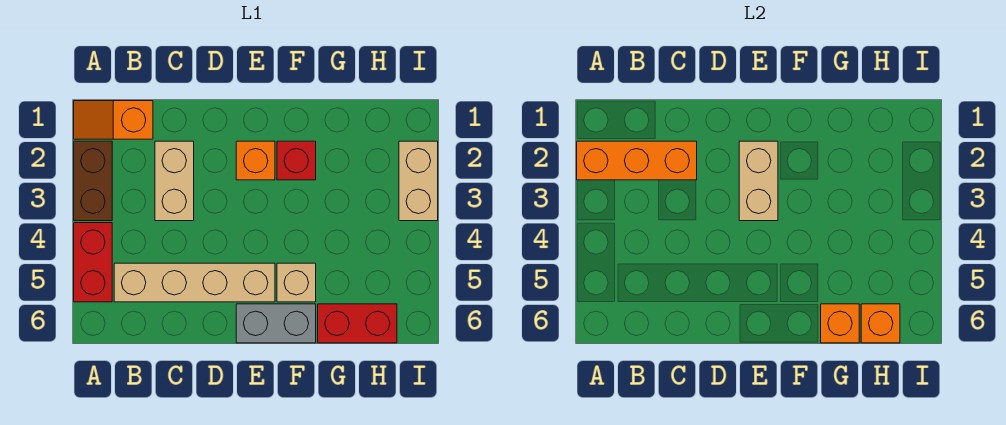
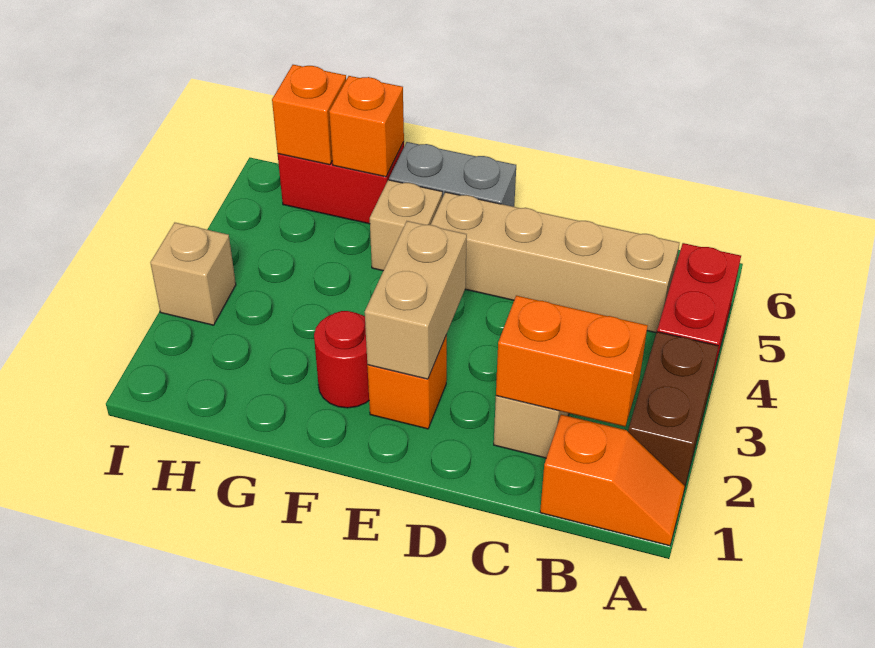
orange brick A2:C2 level 2 -> orange brick B2:C2 level 2
red brick F2 level 1 -> red round brick F2 level 1
tan brick I2:I3 level 1 -> tan brick I3 level 1

